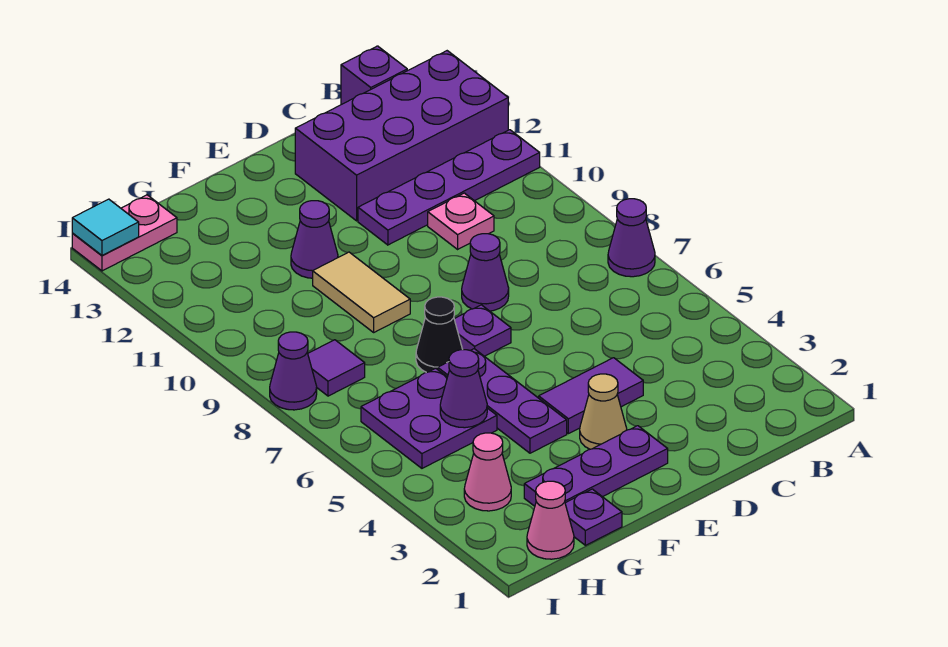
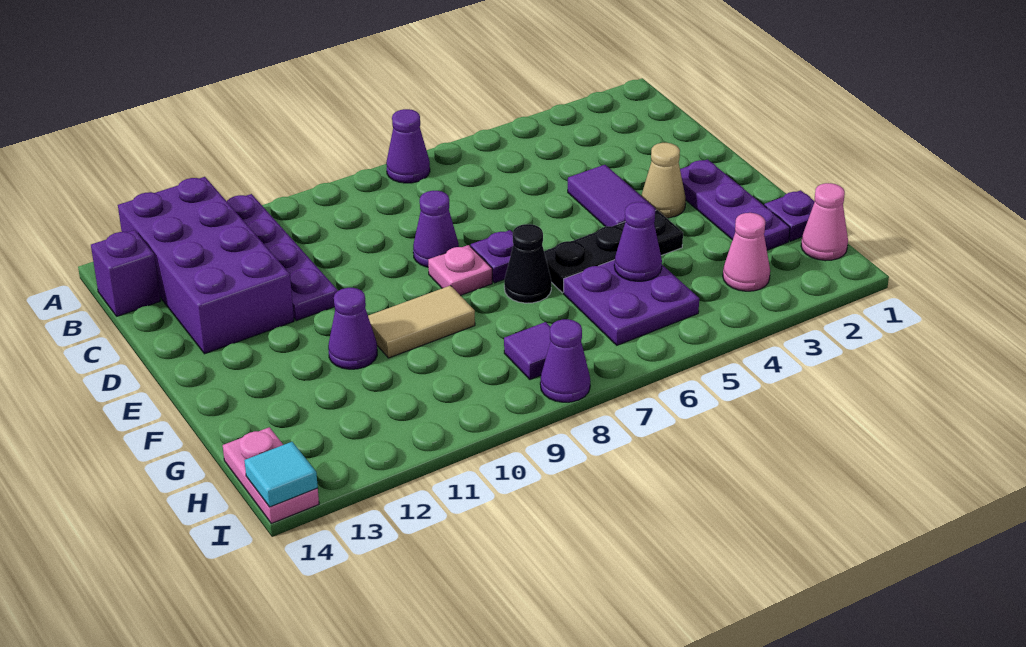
pink plate C10 level 1 -> pink plate E8 level 1
purple plate F4:F6 level 1 -> black plate F4:F6 level 1

